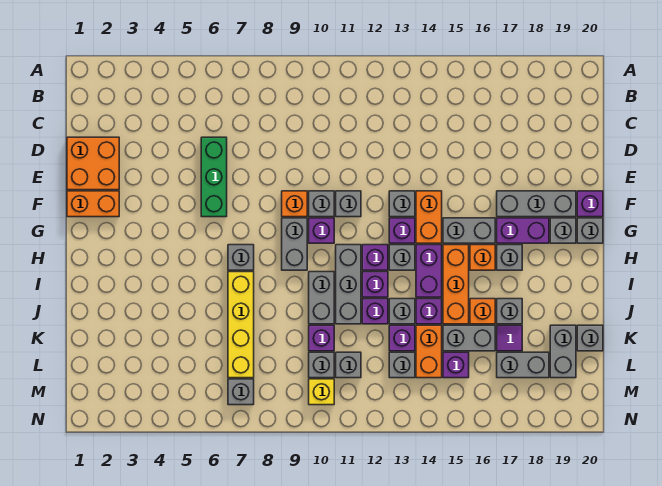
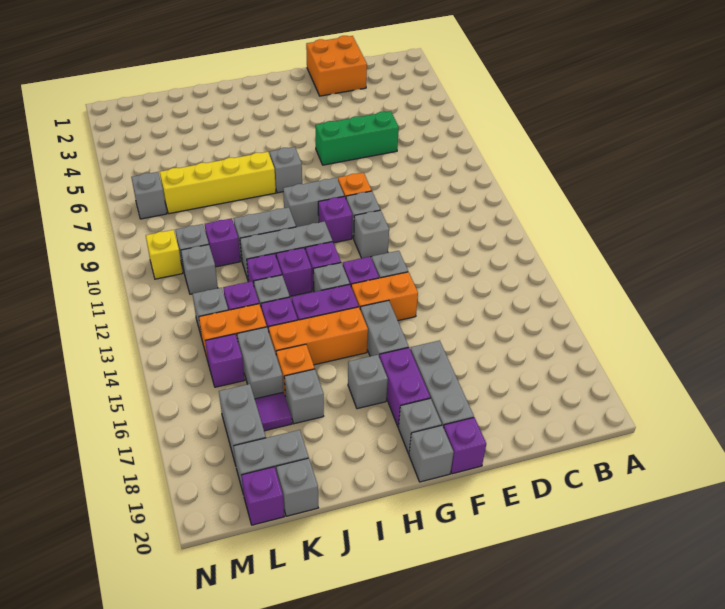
orange brick F1:F2 level 1 -> none
orange brick H16 level 1 -> none
none -> purple brick L20 level 1

